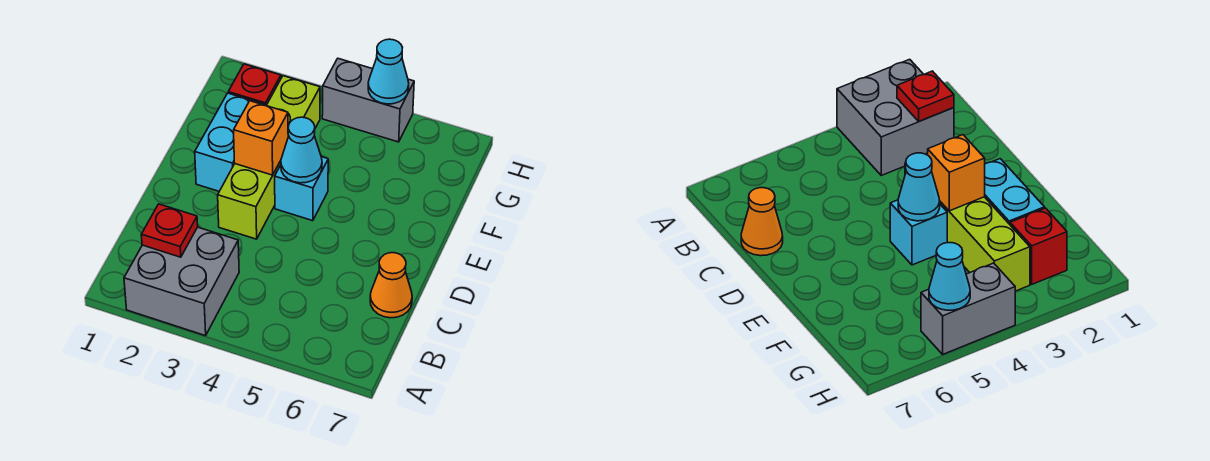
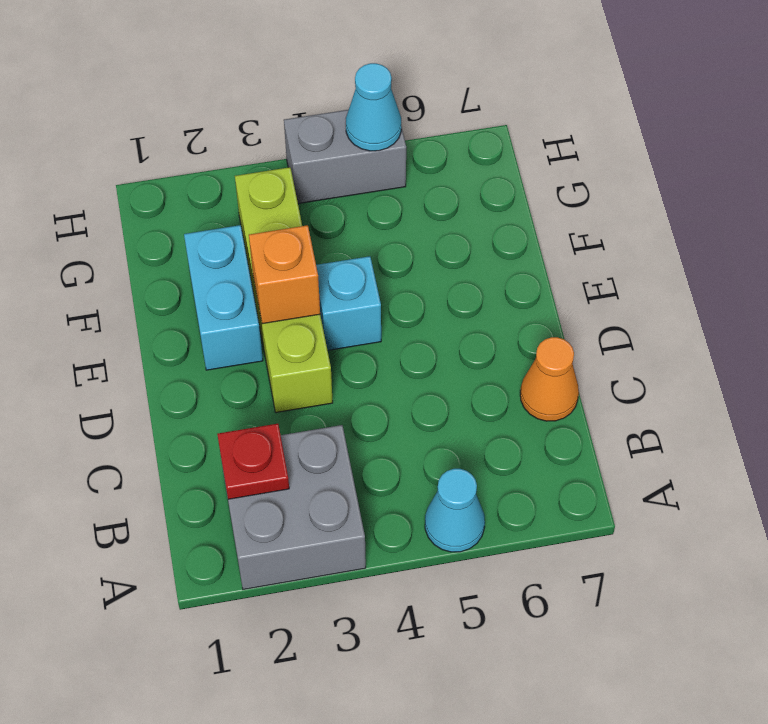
cyan cone E4 level 2 -> cyan cone A5 level 1
red brick G2 level 1 -> none

